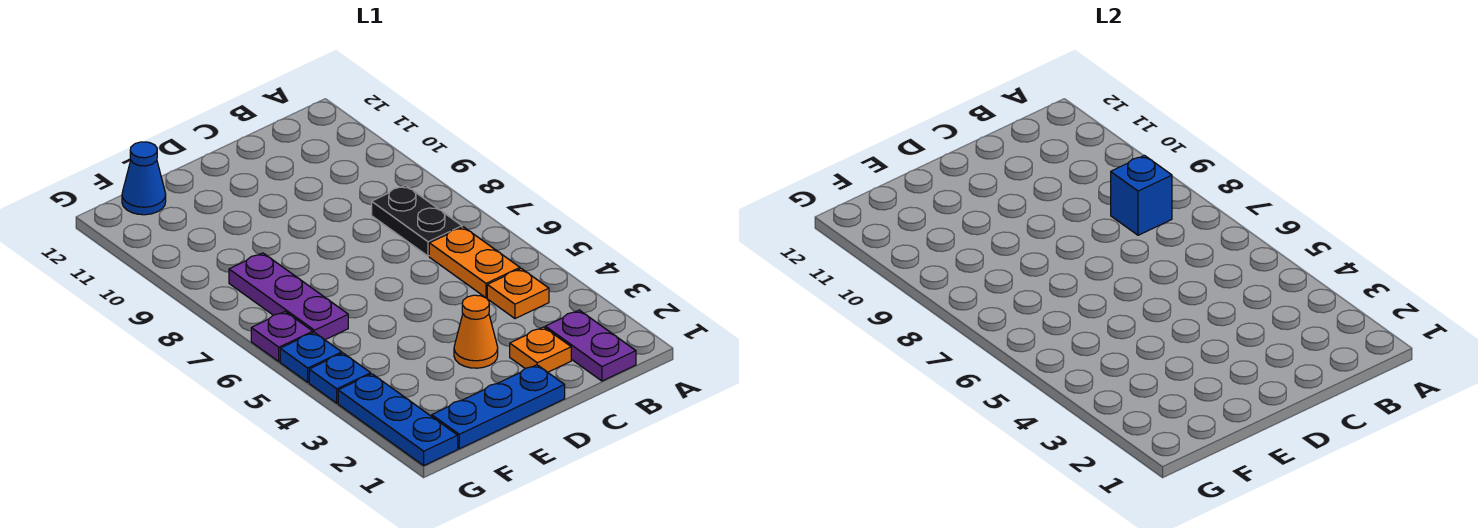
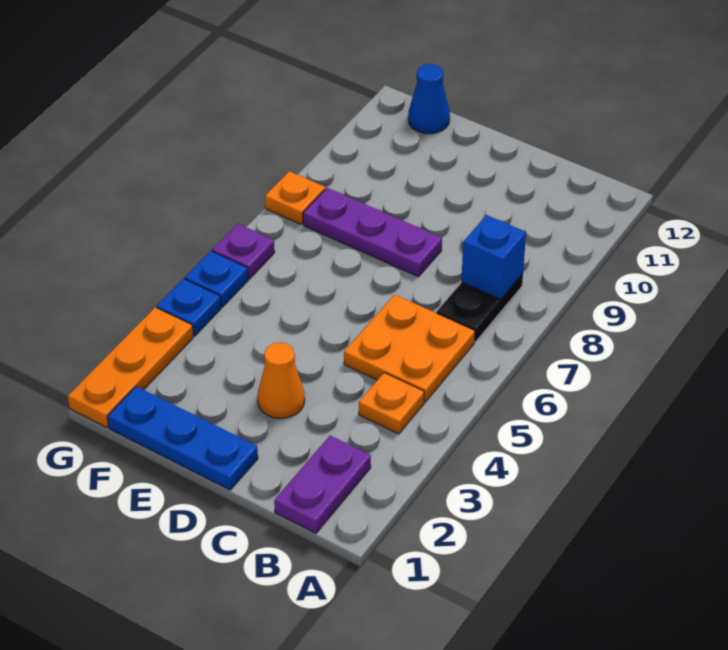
orange plate B5:B6 level 1 -> orange plate B5:C6 level 1
orange plate C2 level 1 -> orange plate G8 level 1
purple plate F6:F8 level 1 -> purple plate D8:F8 level 1
blue plate G1:G3 level 1 -> orange plate G1:G3 level 1

